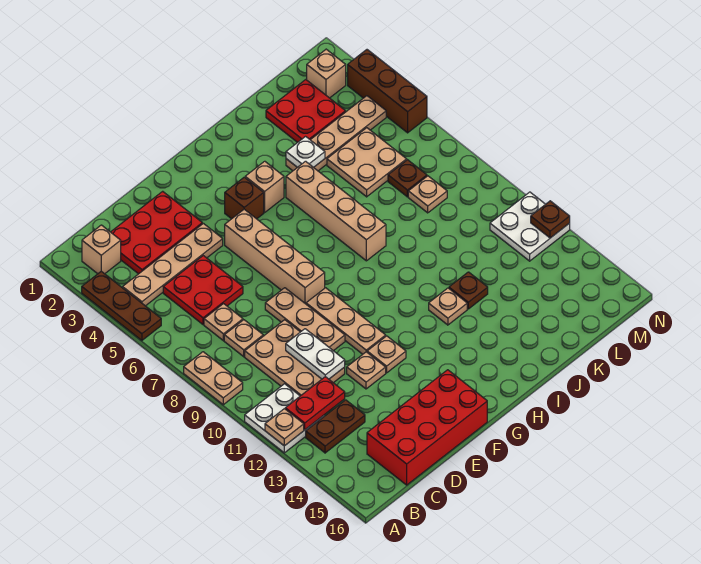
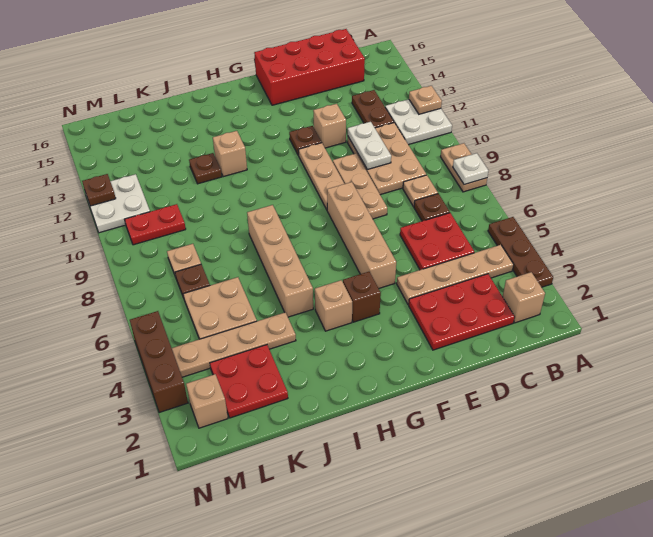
red plate B12:C12 level 2 -> red plate L10:M10 level 1
brown plate B13:C13 level 1 -> brown plate C12:C13 level 1
tan plate C7 level 1 -> brown plate C7 level 1
tan plate E12 level 1 -> tan brick E12 level 1
tan plate F12 level 1 -> brown plate F12 level 1
tan plate I12 level 1 -> tan brick I12 level 1
white plate J4 level 2 -> white plate A8 level 2

